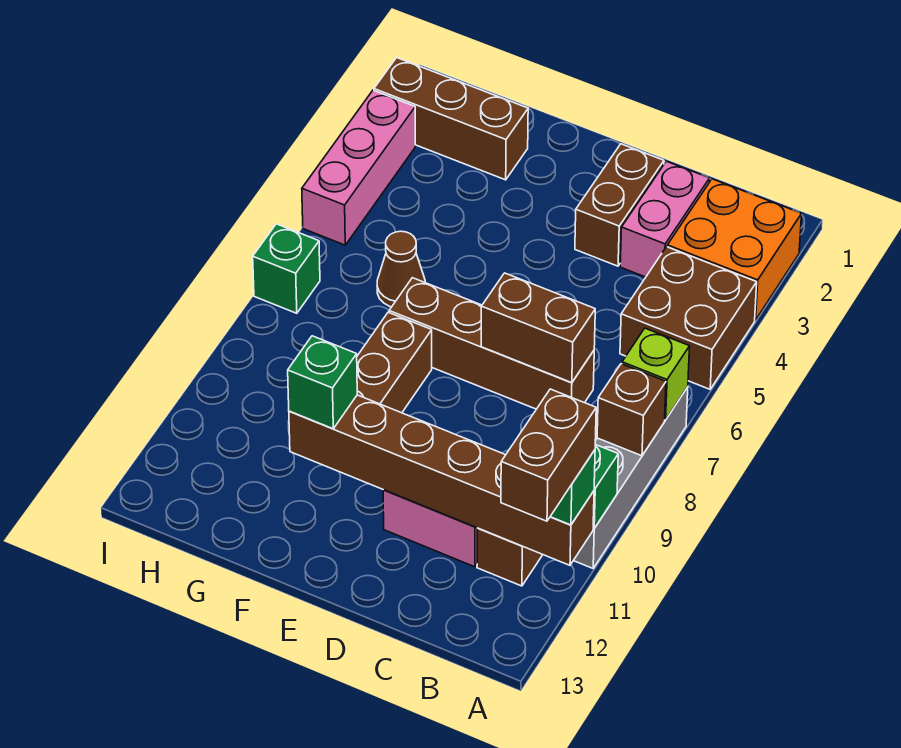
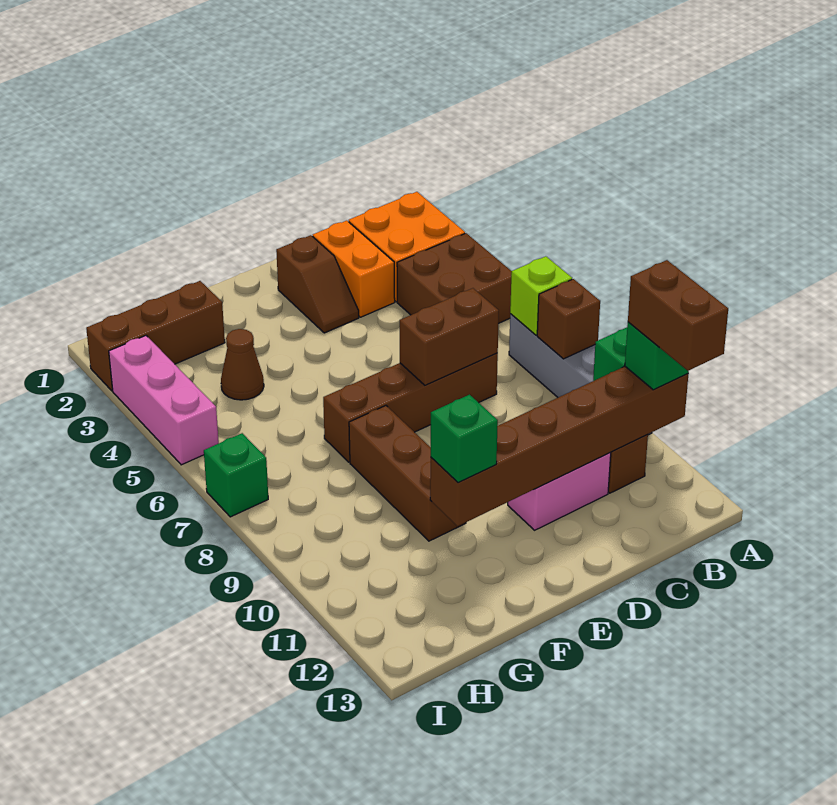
pink brick C2:C3 level 1 -> orange brick C2:C3 level 1
brown brick D2:D3 level 1 -> brown slope D2:D3 level 1 top 2
brown cone G6 level 1 -> brown cone G4 level 1

